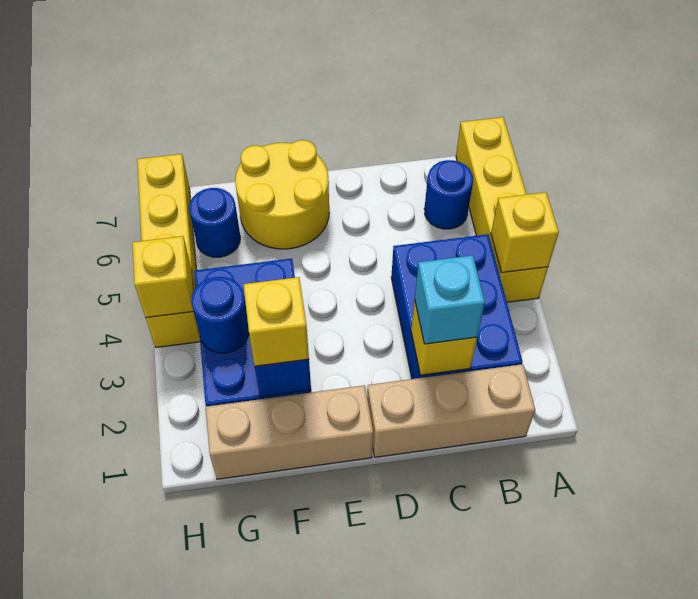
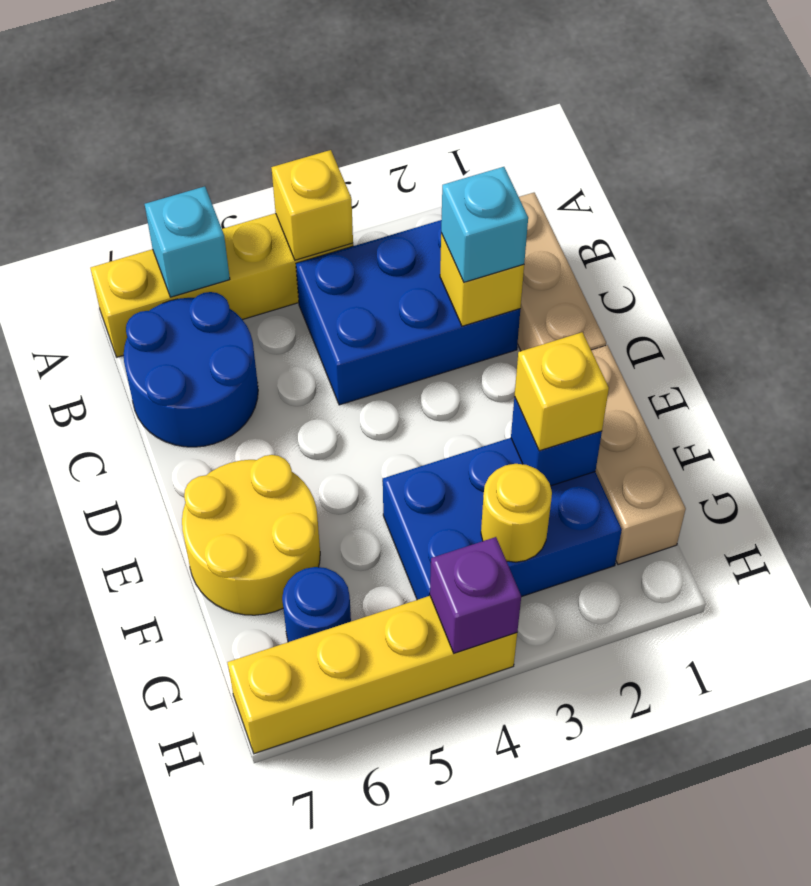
none -> cyan brick A6 level 2
blue round brick B6 level 1 -> blue round brick B6:C7 level 1
blue round brick G3 level 2 -> yellow round brick G3 level 2
yellow brick H4 level 2 -> purple brick H4 level 2

